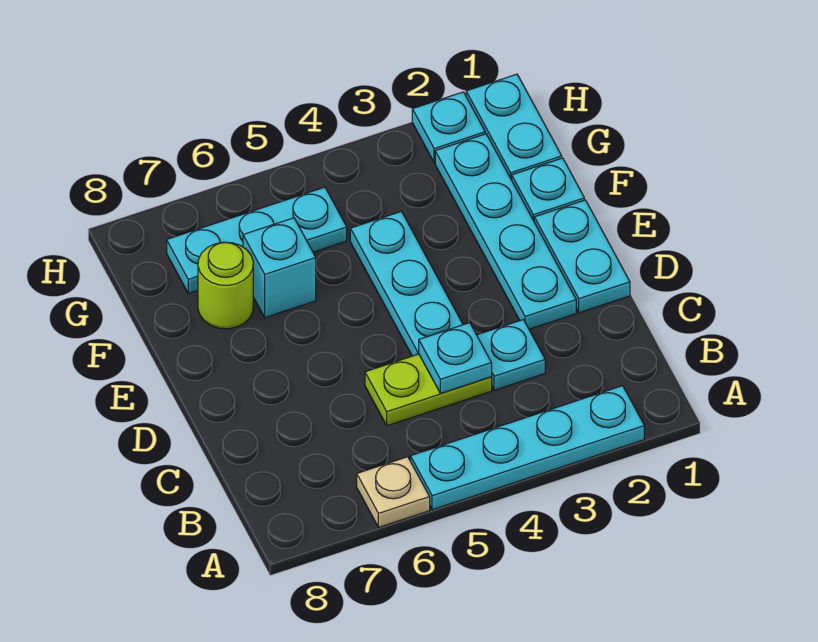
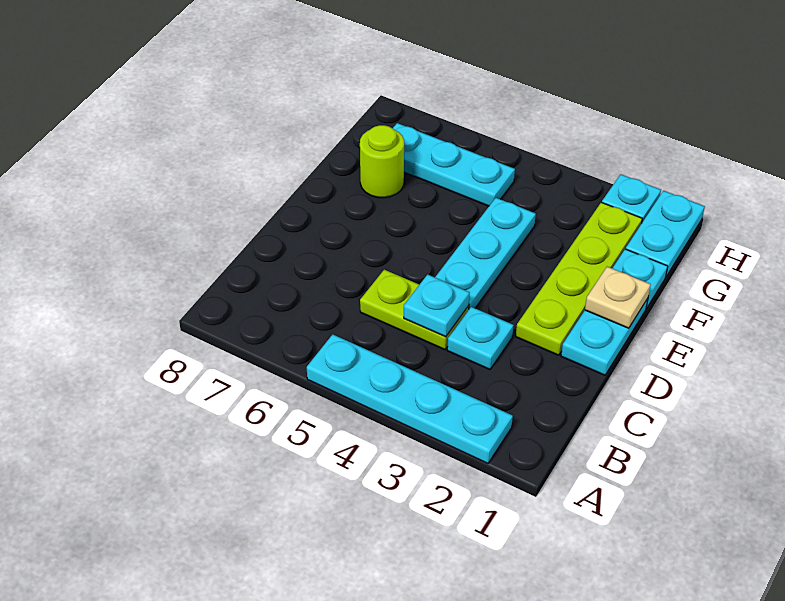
tan plate A6 level 1 -> tan plate E1 level 2
cyan plate D2:G2 level 1 -> lime plate D2:G2 level 1
cyan brick F6 level 1 -> none

